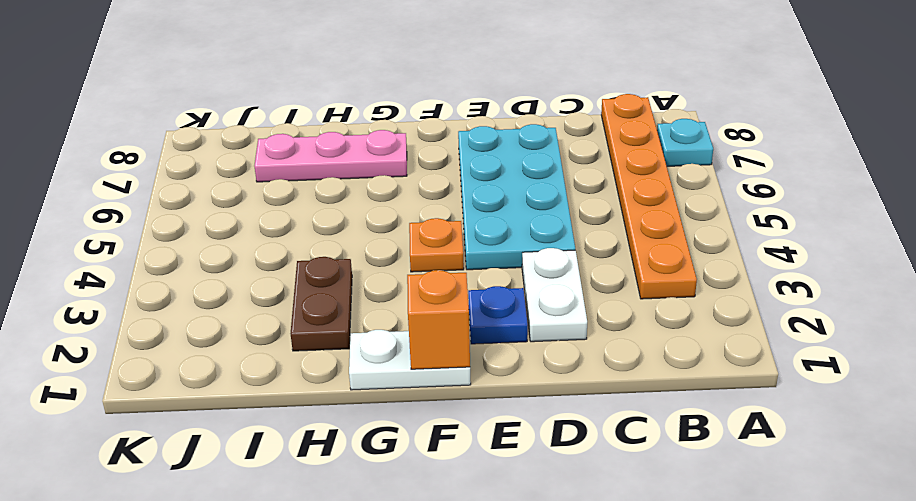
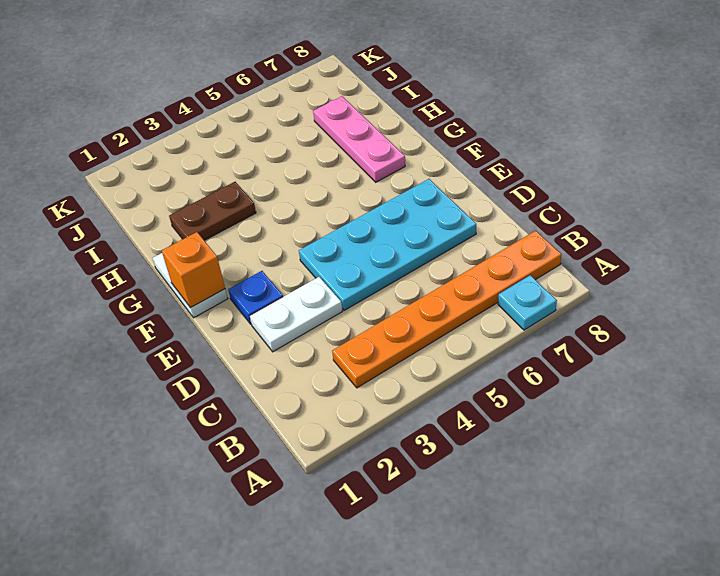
orange plate F4 level 1 -> none

